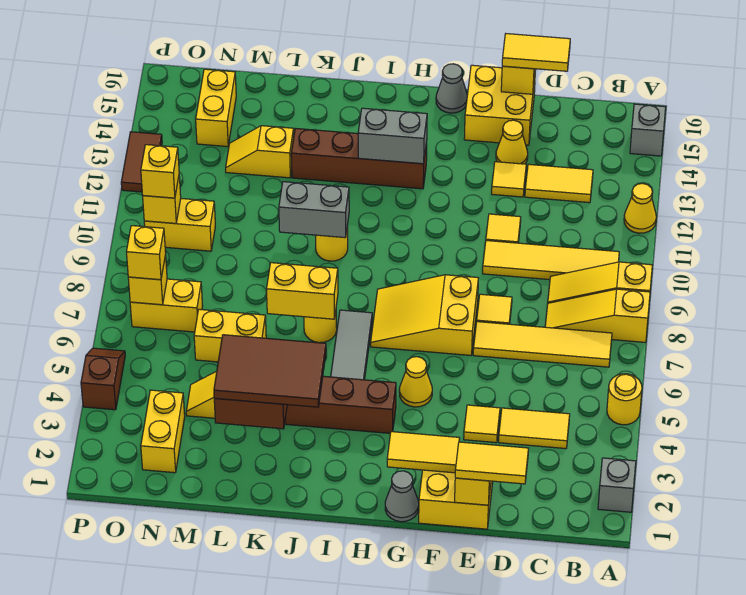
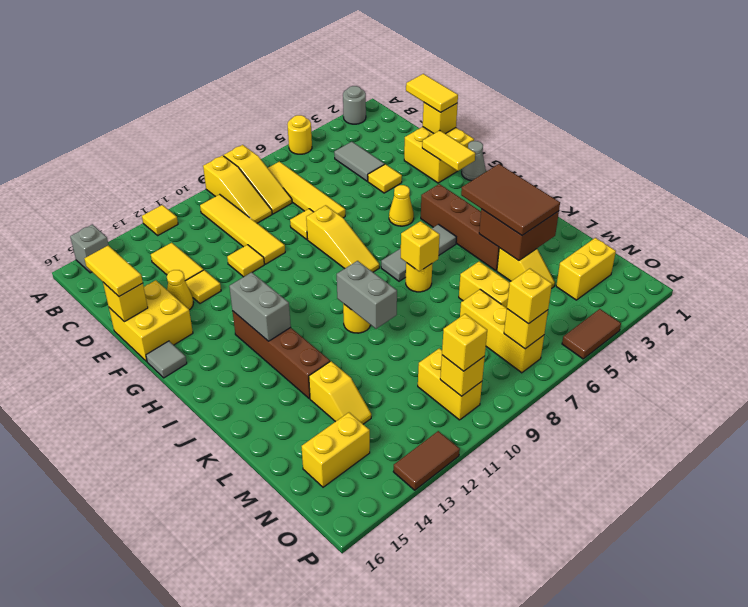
grey brick A2 level 1 -> grey round brick A2 level 1
yellow cone A12 level 1 -> yellow tile A12 level 1
yellow tile C4:D4 level 1 -> grey tile C4:D4 level 1
yellow slope F7:H8 level 1 top F -> yellow slope F8:H8 level 1 top F
grey cone G16 level 1 -> grey tile G16 level 1
yellow brick J7:K7 level 2 -> yellow brick J7 level 2
yellow brick N7:O7 level 1 -> yellow brick M7:O7 level 1
brown slope P4:P5 level 1 top 4 -> brown tile P4:P5 level 1

